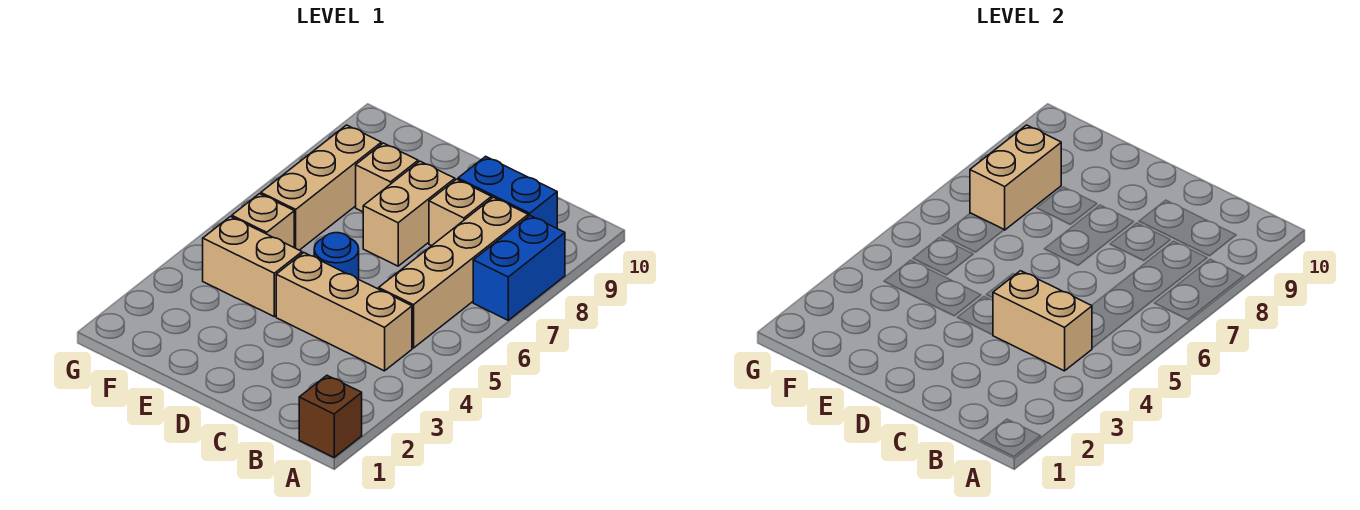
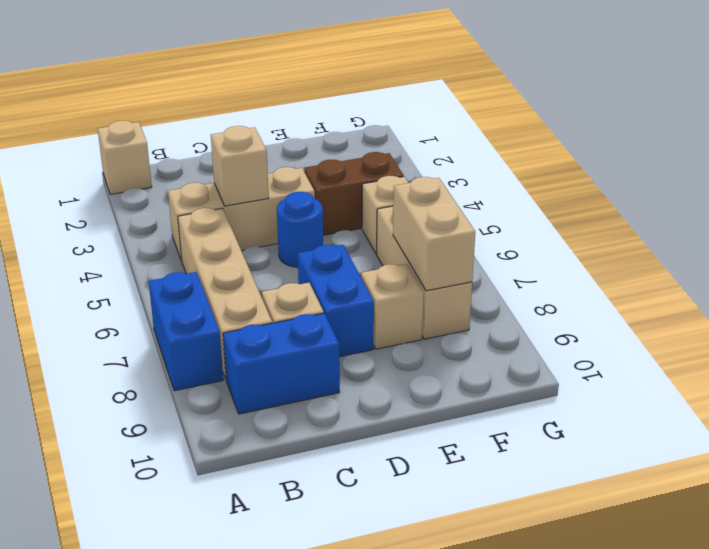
brown brick A1 level 1 -> tan brick A1 level 1
tan brick B4:C4 level 2 -> tan brick C4 level 2
tan brick D7:D8 level 1 -> blue brick D7:D8 level 1
tan brick E4:F4 level 1 -> brown brick E4:F4 level 1

